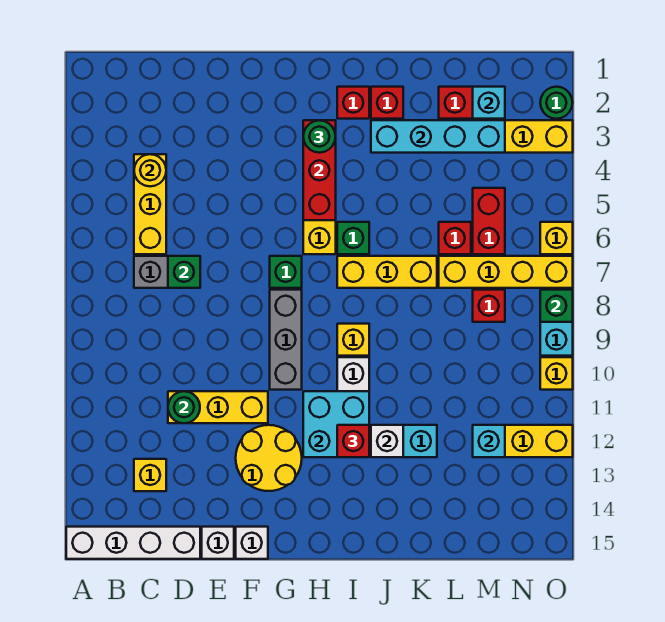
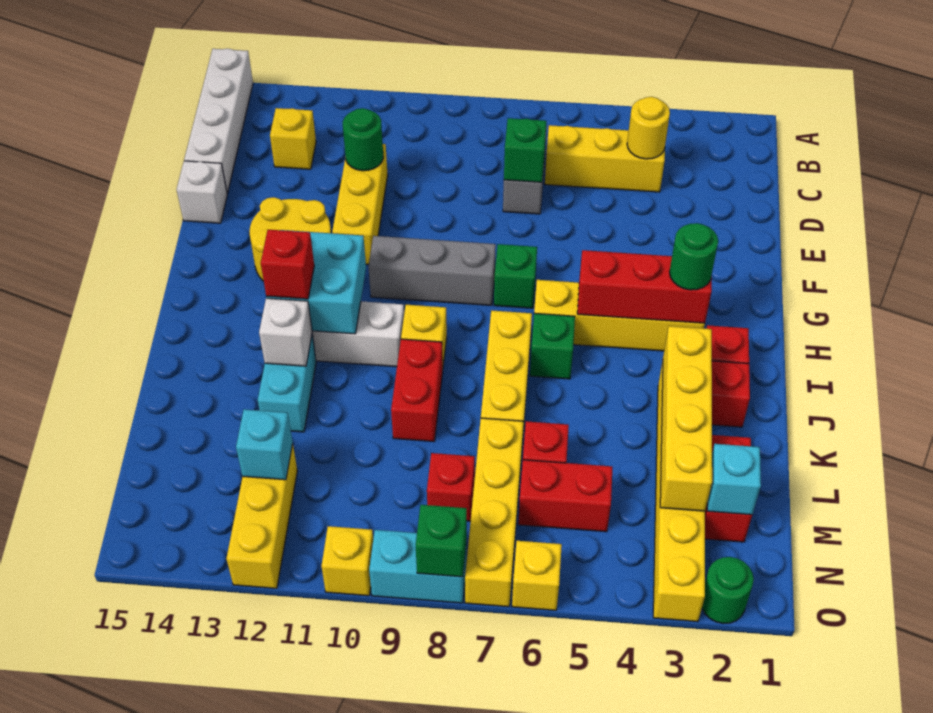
white brick F15 level 1 -> none
cyan brick J3:M3 level 2 -> yellow brick J3:M3 level 2
none -> red brick J9:K9 level 1

